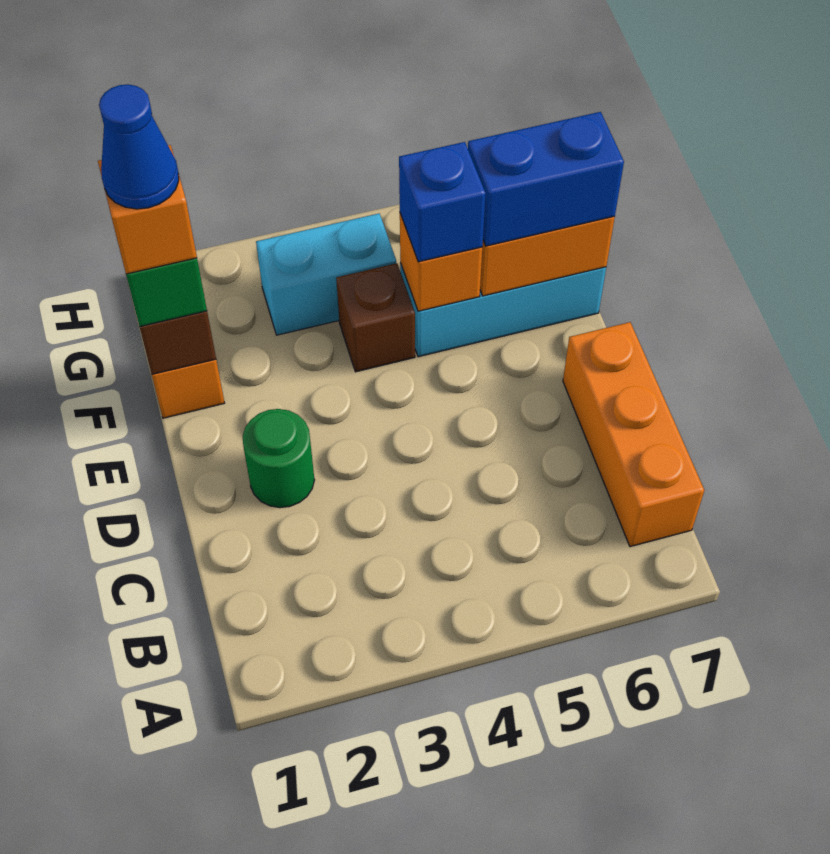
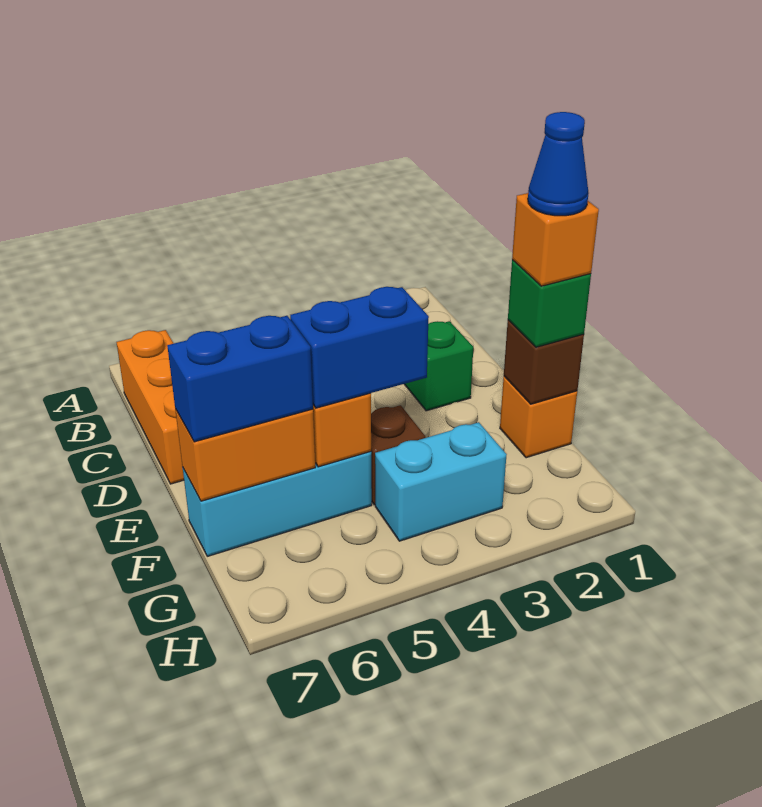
green round brick D2 level 1 -> green brick D2 level 1
blue brick F5 level 3 -> blue brick F4:F5 level 3

